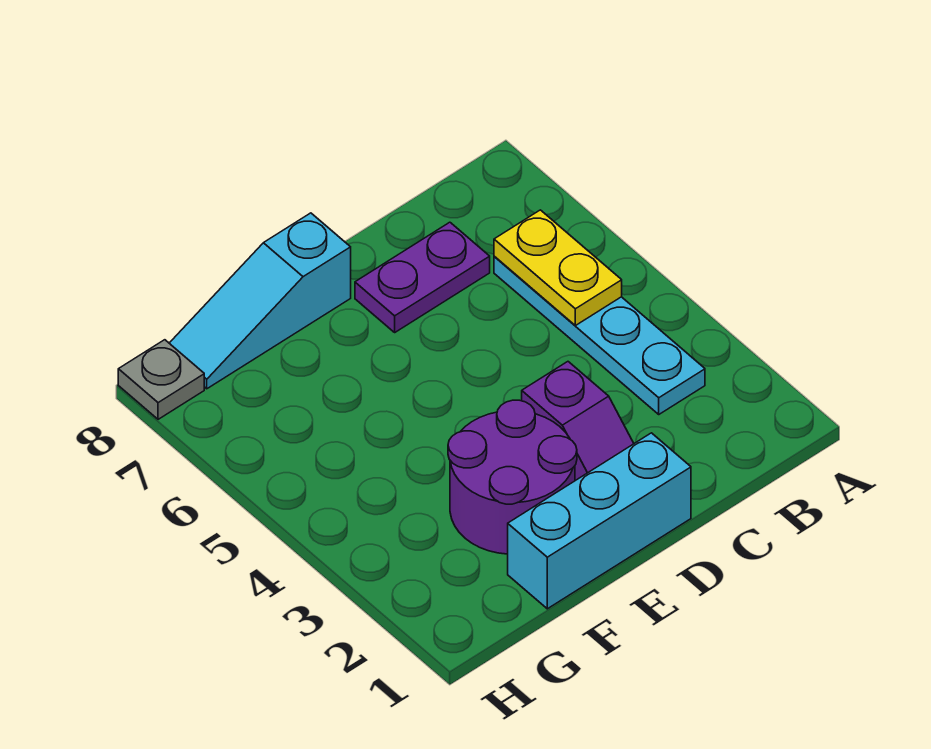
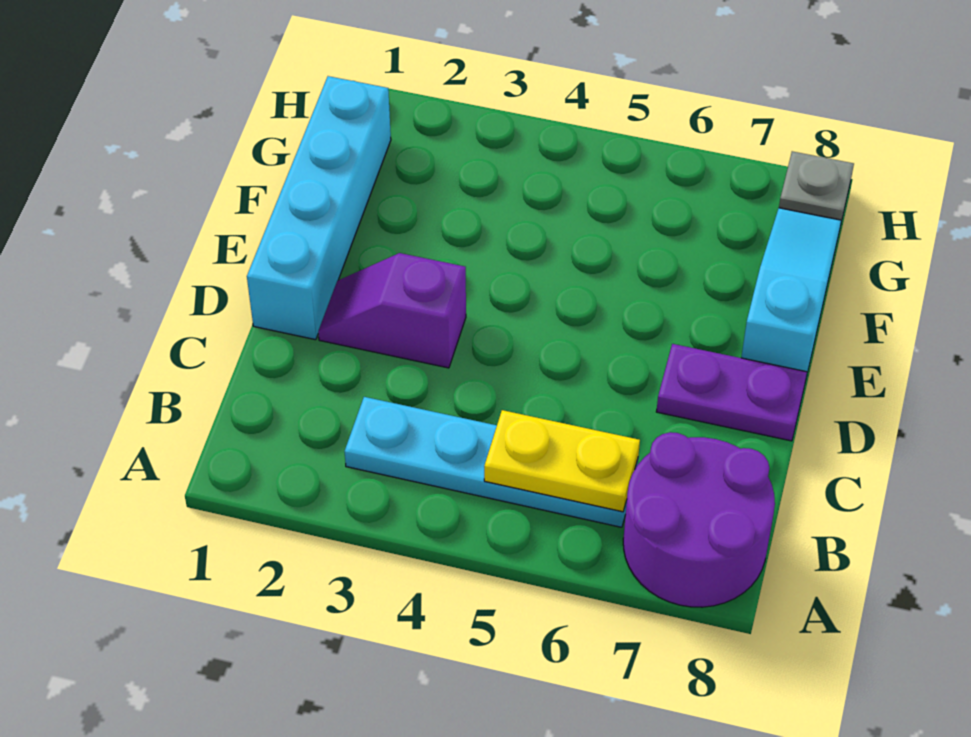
purple plate C7:D7 level 1 -> purple plate D7:D8 level 1
cyan brick D1:F1 level 1 -> cyan brick D1:G1 level 1
purple round brick E2:F3 level 1 -> purple round brick A7:B8 level 1

